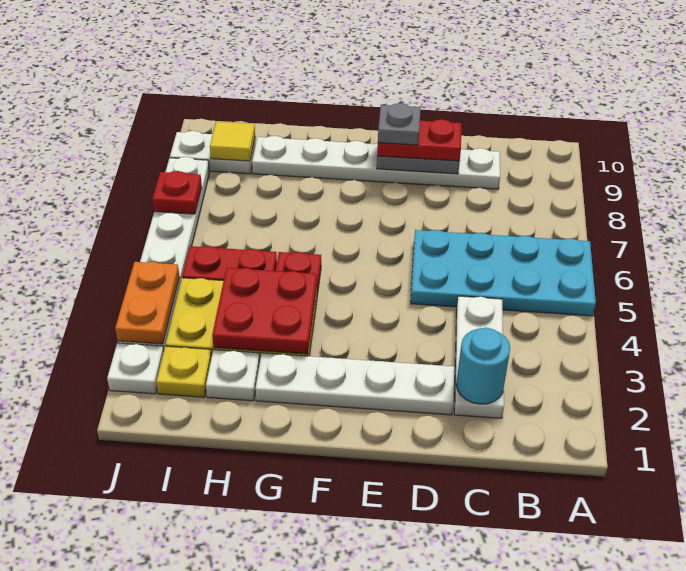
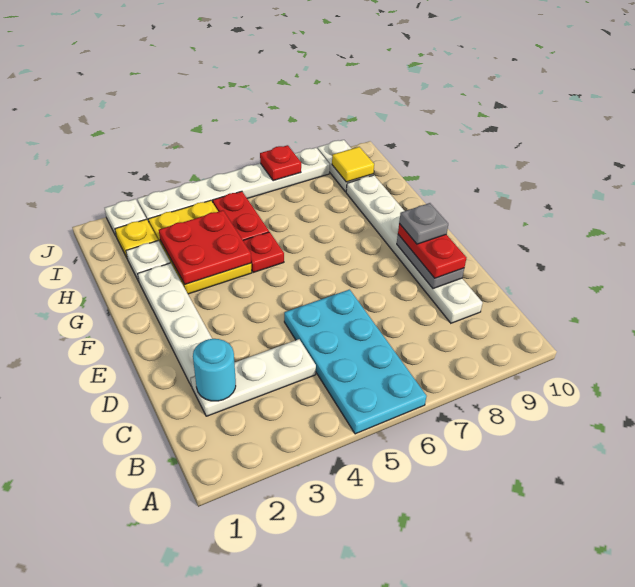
orange plate J3:J4 level 2 -> none

